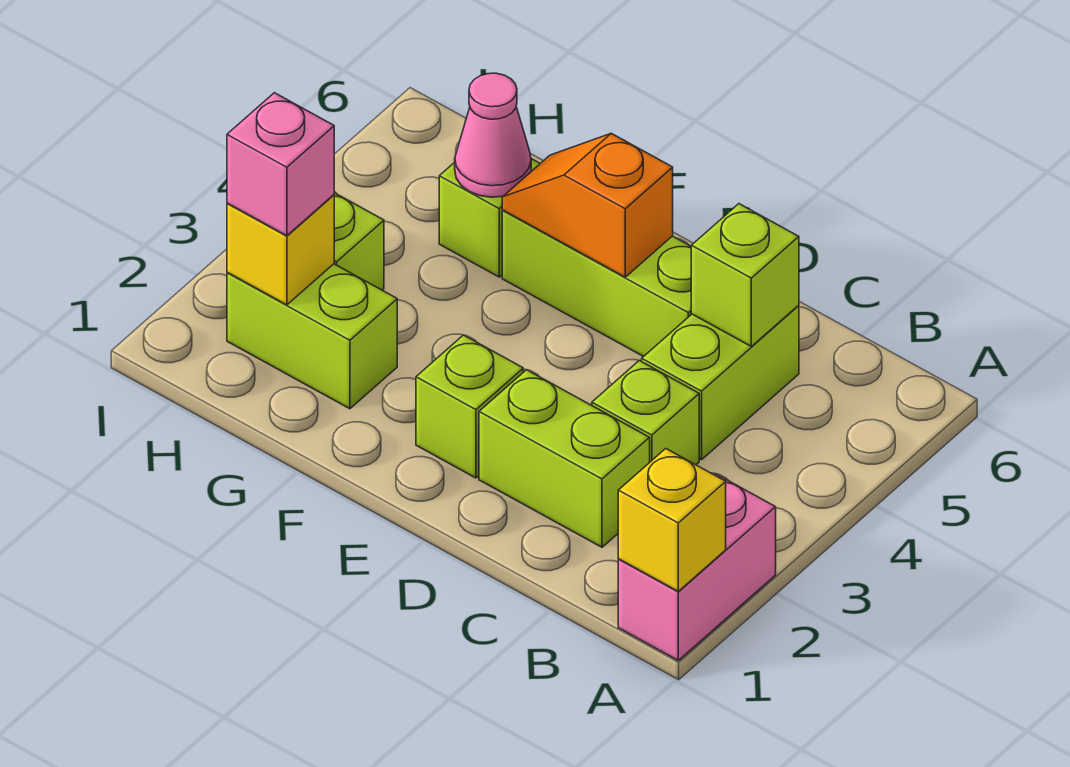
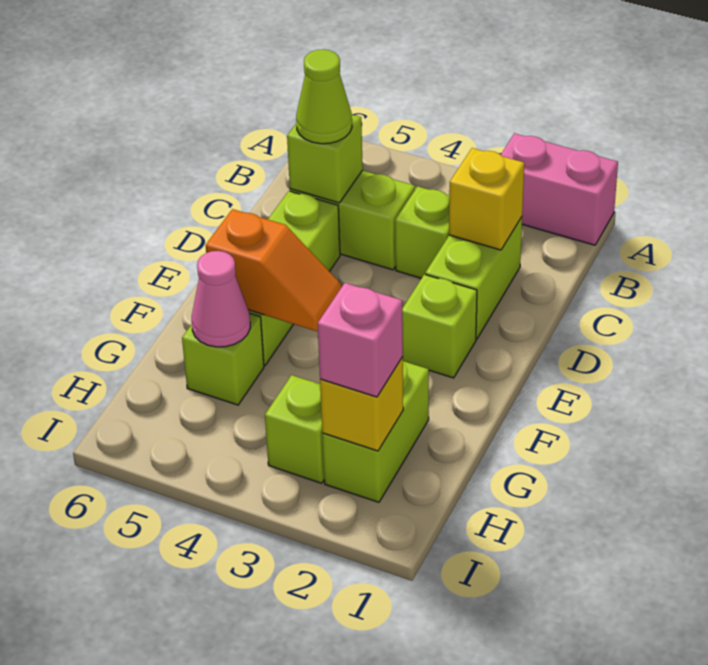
yellow brick A1 level 2 -> yellow brick C2 level 2
none -> lime cone C5 level 3
orange slope E5:F5 level 2 top E -> orange slope F4:F5 level 2 top 5

